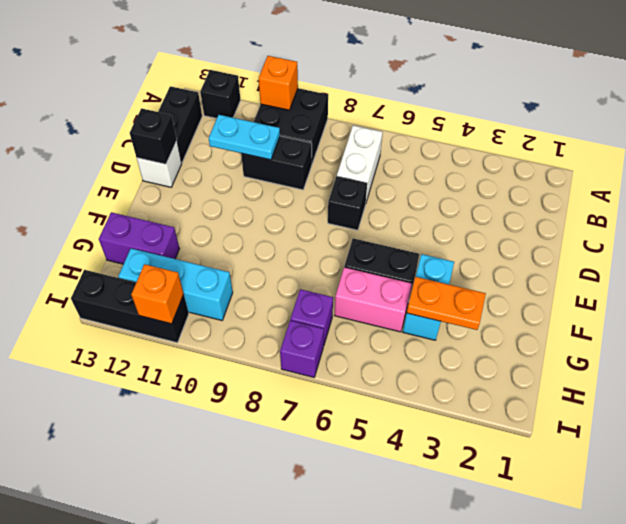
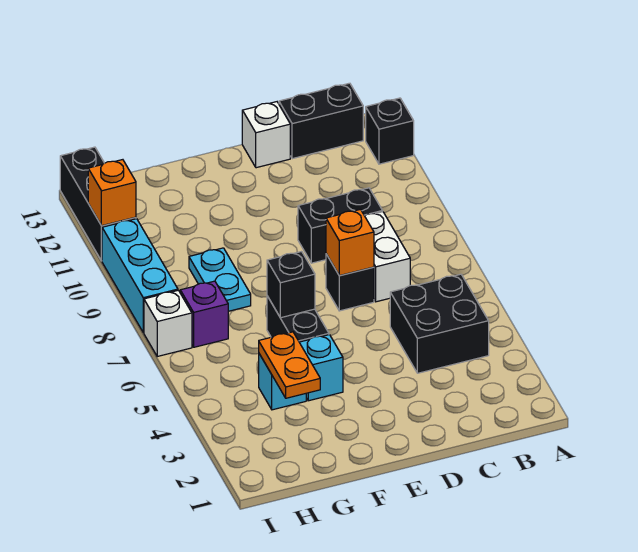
black brick A9:B10 level 1 -> black brick B4:C5 level 1
orange brick A10 level 2 -> orange brick D7 level 2
white brick B7:C7 level 1 -> white brick C7:C8 level 1
black brick C9:C10 level 1 -> black brick C9:D9 level 1
cyan plate C10:C11 level 2 -> cyan plate G8:G9 level 1
black brick D13 level 2 -> black brick F6 level 2
pink brick G5:G6 level 1 -> none
purple brick G12:G13 level 1 -> none
cyan brick H10:H12 level 1 -> cyan brick I8:I10 level 1
purple brick I7 level 1 -> white brick I7 level 1

